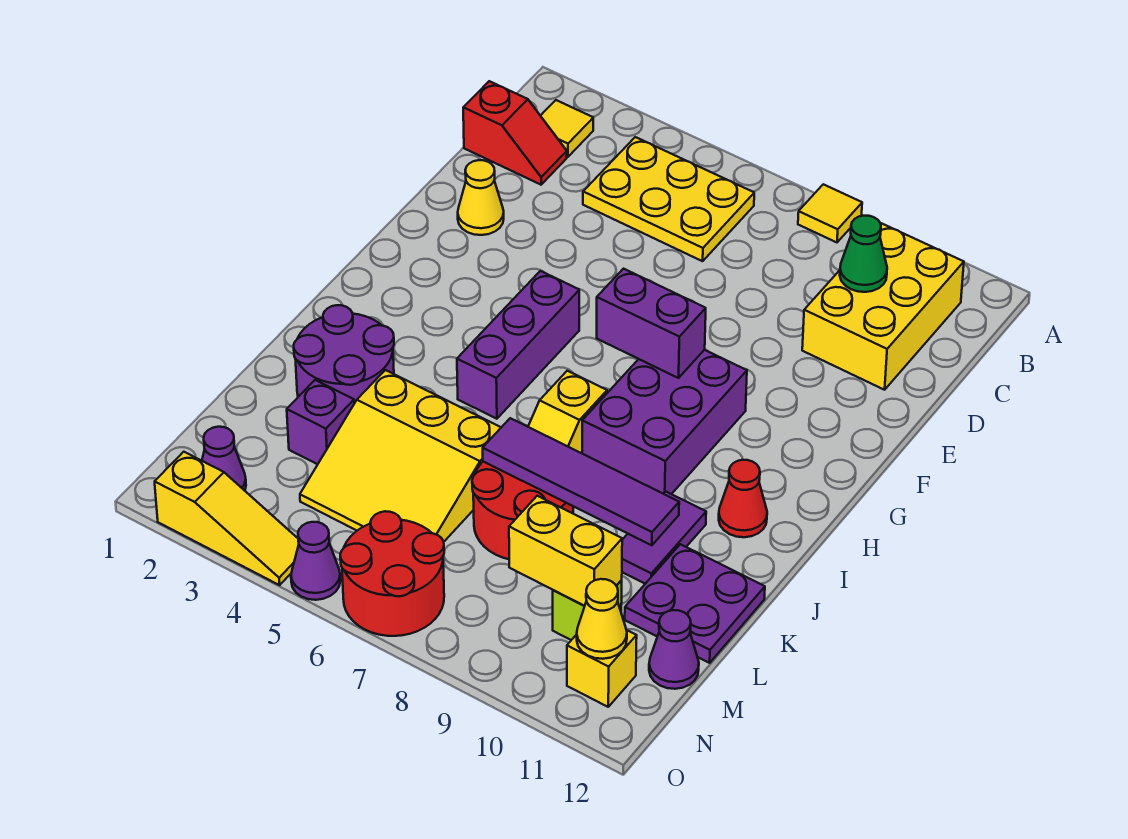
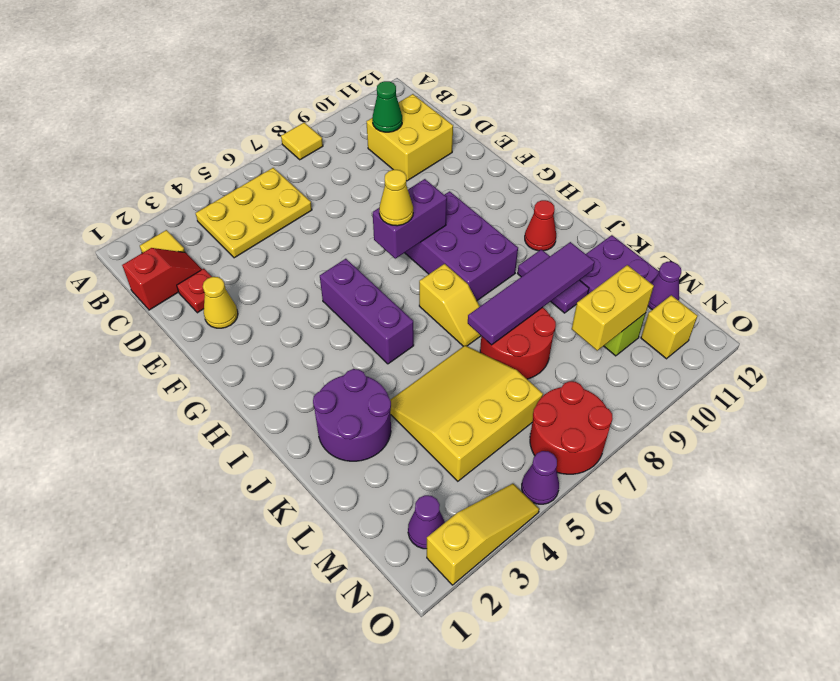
yellow brick B10:D11 level 1 -> yellow brick C10:D11 level 1
none -> red plate D2 level 1
yellow slope K4:M6 level 1 top K -> yellow slope K4:M6 level 1 top M
purple brick L3 level 1 -> none
yellow cone N11 level 2 -> yellow cone G7 level 3

